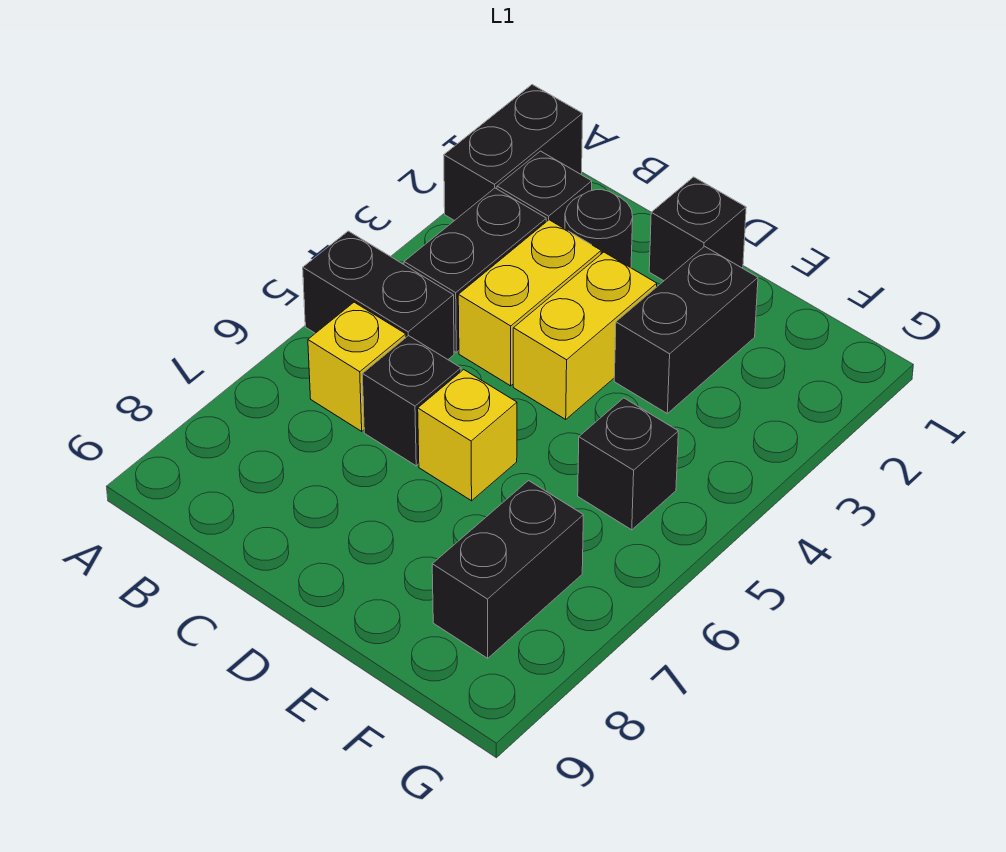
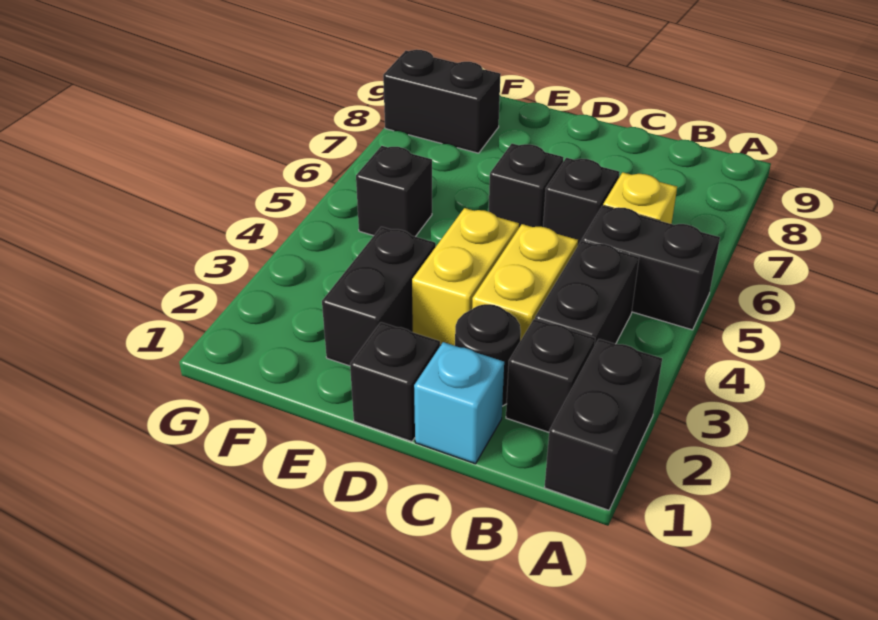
none -> cyan brick C1 level 1
yellow brick D6 level 1 -> black brick D6 level 1
black brick F7:F8 level 1 -> black brick F8:G8 level 1

